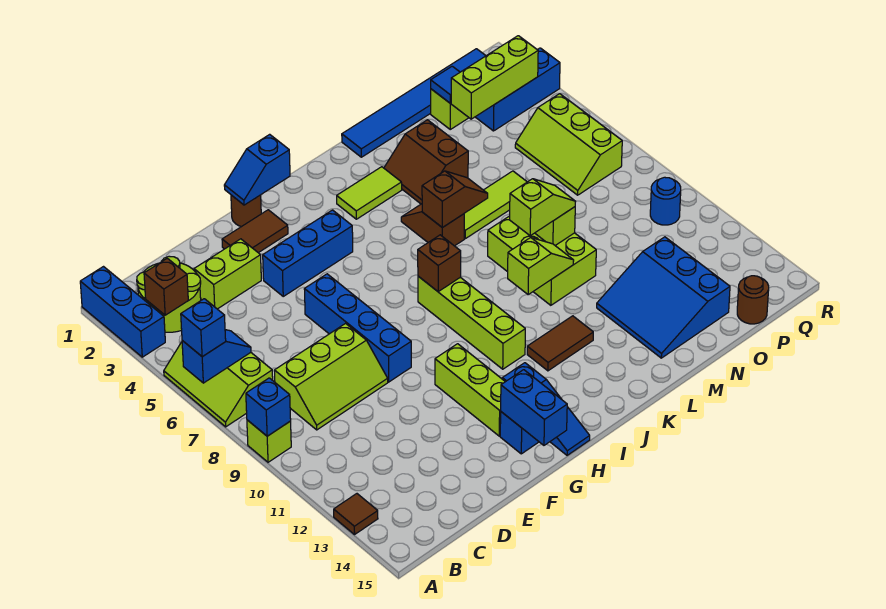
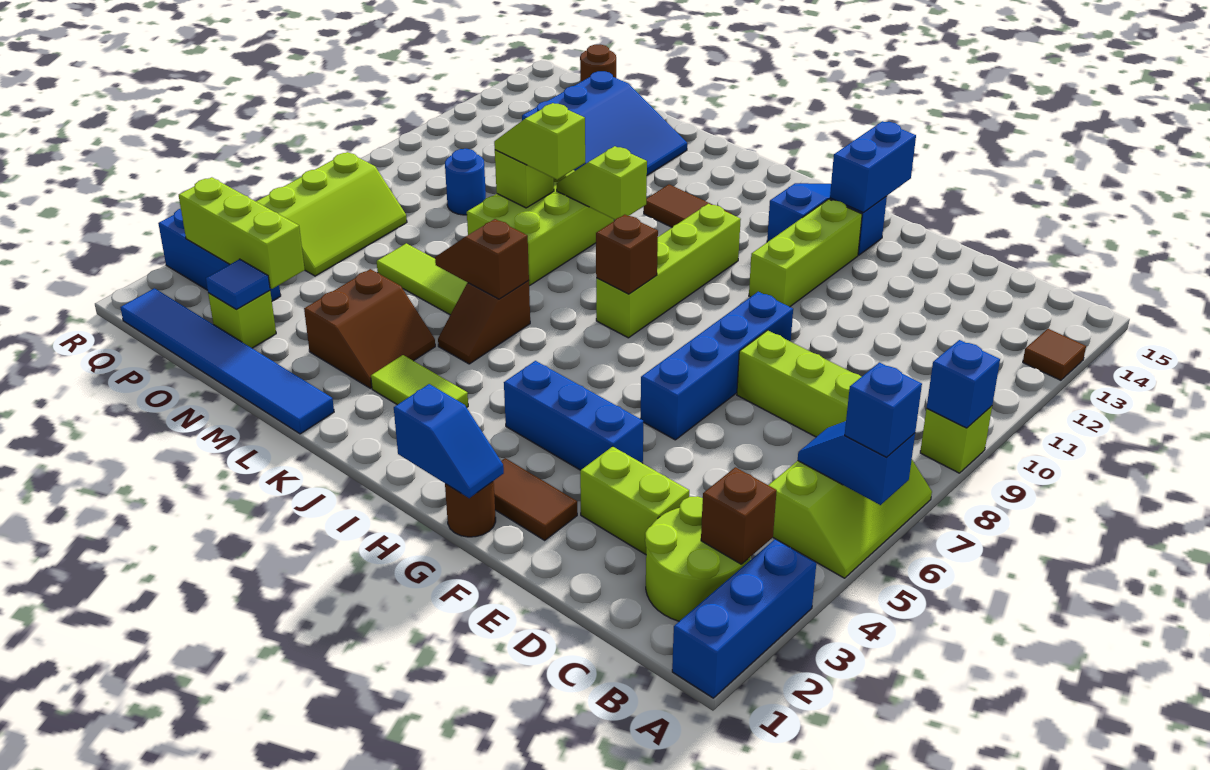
blue round brick Q10 level 1 -> blue round brick O9 level 1

